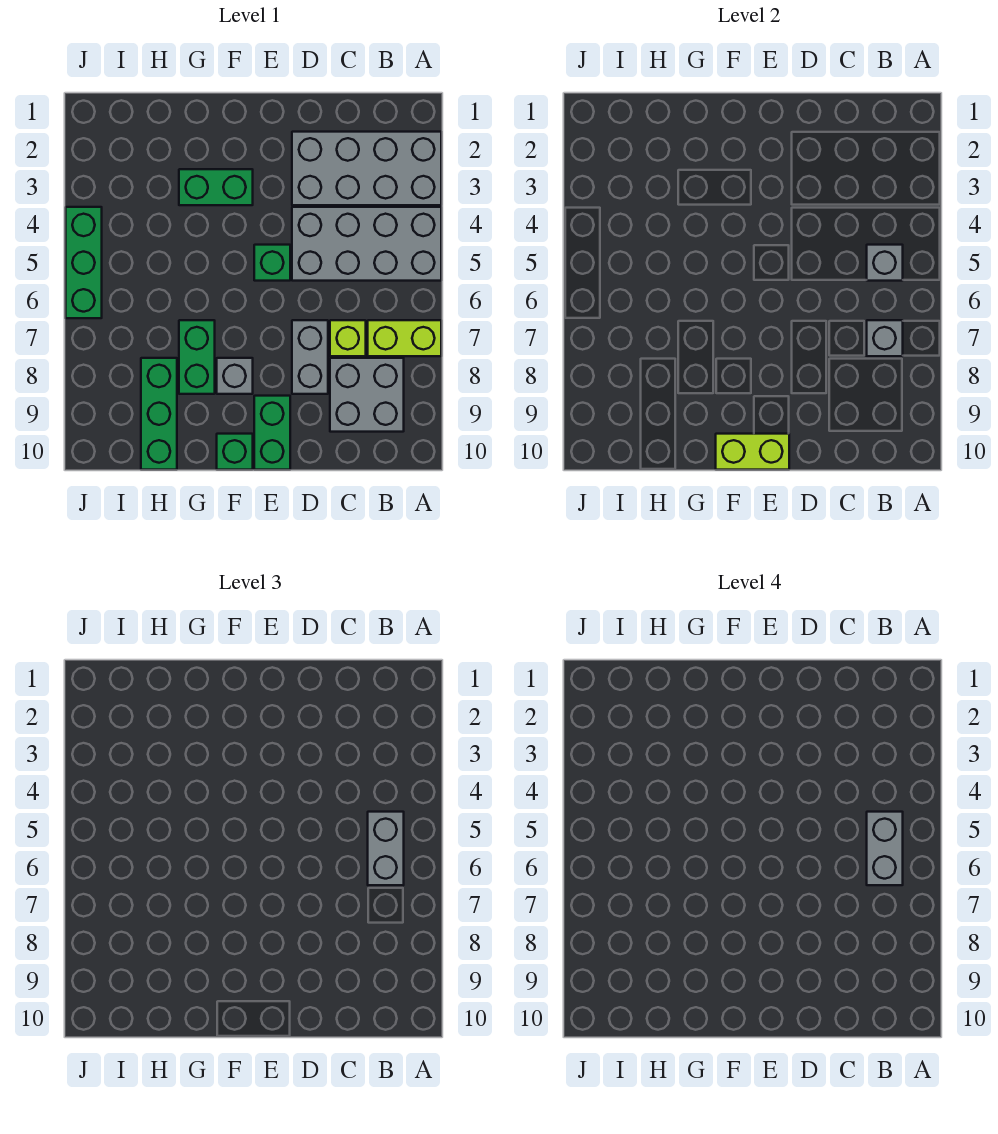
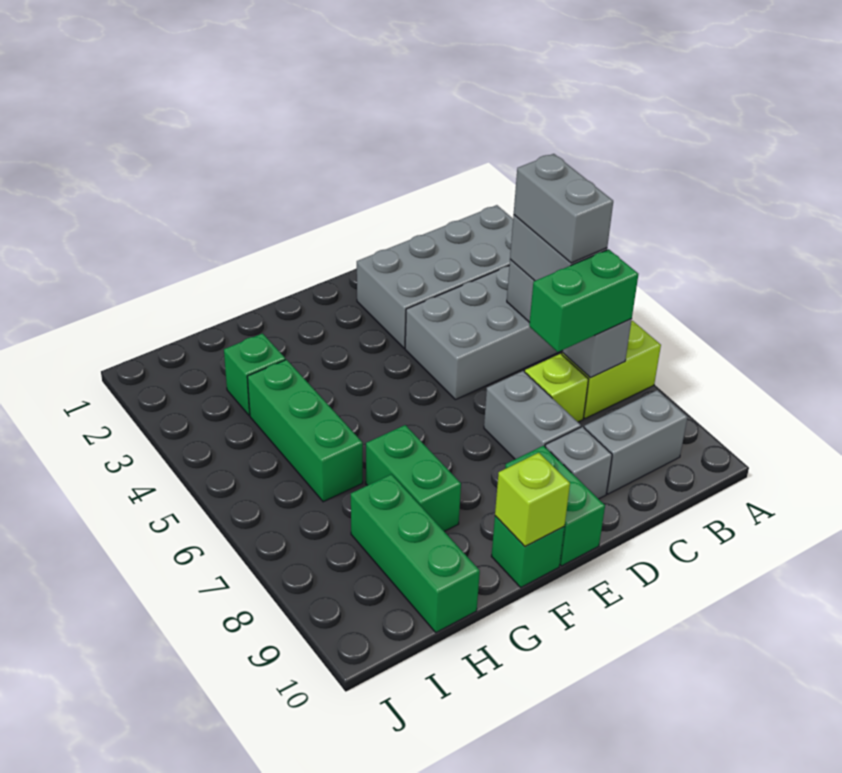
grey brick B8:C9 level 1 -> grey brick B9:C9 level 1
green brick E5 level 1 -> green brick H3 level 1
lime brick E10:F10 level 2 -> lime brick F10 level 2
green brick F3:G3 level 1 -> green brick B7:C7 level 3
grey brick F8 level 1 -> grey brick D9 level 1
green brick J4:J6 level 1 -> green brick H4:H6 level 1

